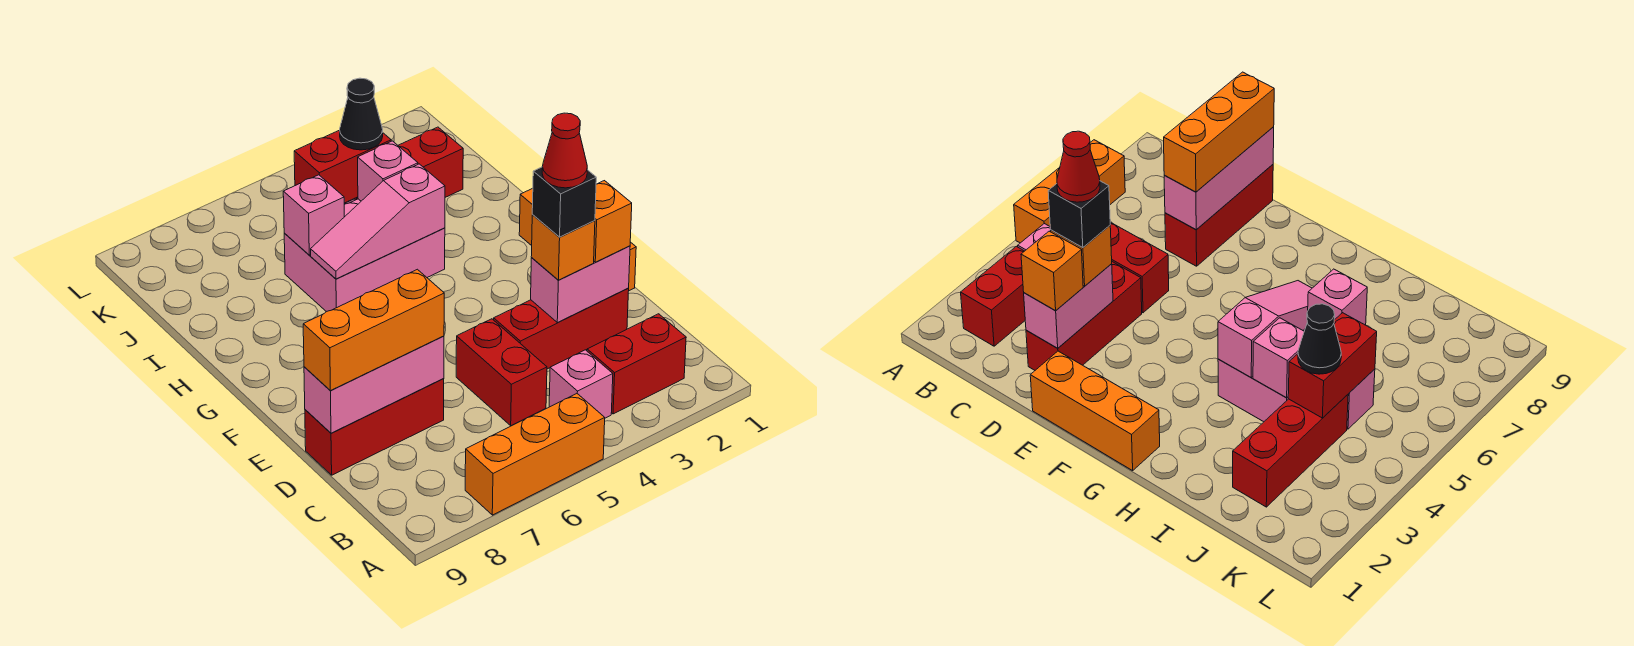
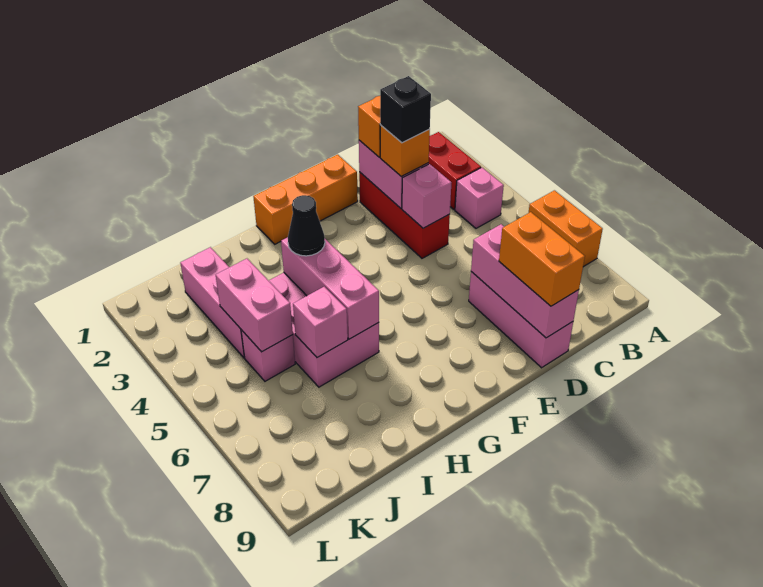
orange brick A5:A7 level 1 -> orange brick A6:A7 level 1
red brick C5:D5 level 1 -> none
red cone D3 level 5 -> none
red brick D7:D9 level 1 -> pink brick D7:D9 level 1
orange brick D7:D9 level 3 -> orange brick D8:D9 level 3
pink slope H4:H6 level 2 top 4 -> pink brick H4:H6 level 2
pink brick I4 level 2 -> pink brick D4 level 2
red brick J2:J4 level 1 -> pink brick J2:J4 level 1
red brick J4:J5 level 2 -> pink brick J4:J5 level 2
black cone J4 level 3 -> black cone H4 level 3

